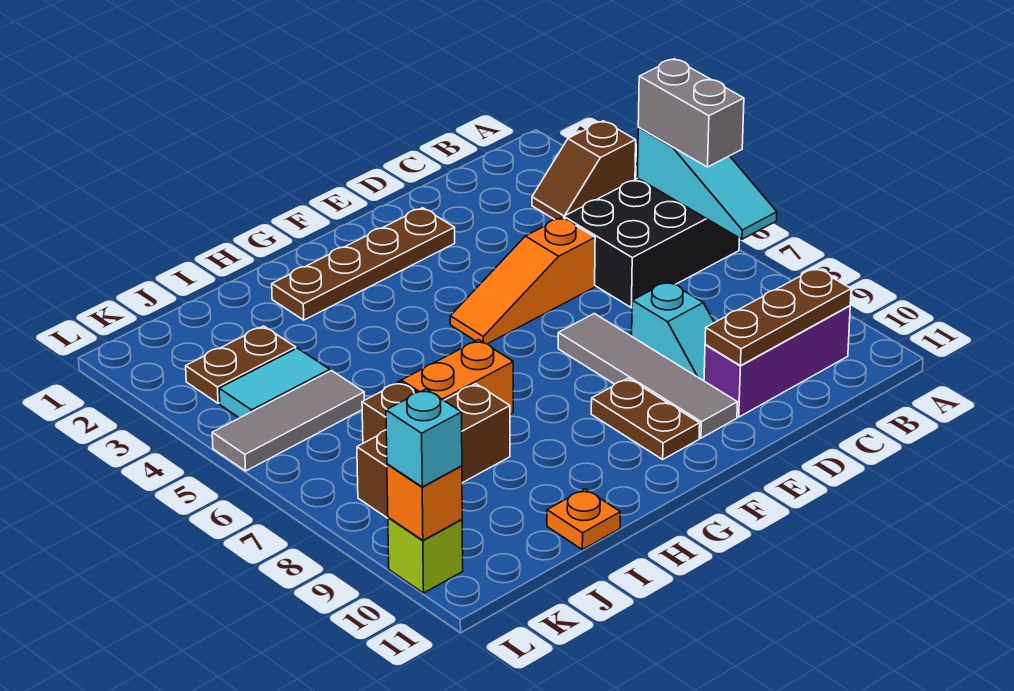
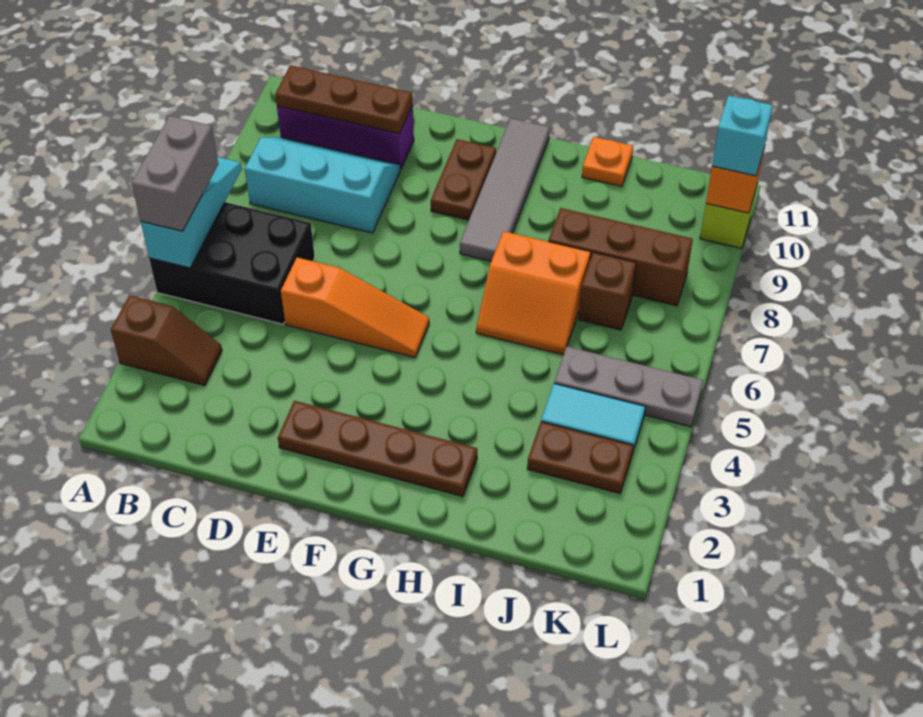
cyan slope D8:D9 level 1 top 8 -> cyan slope B8:D9 level 1 top 8
grey tile E7:E10 level 1 -> grey tile G8:G11 level 1
grey tile J5:L5 level 1 -> grey plate J5:L5 level 1

